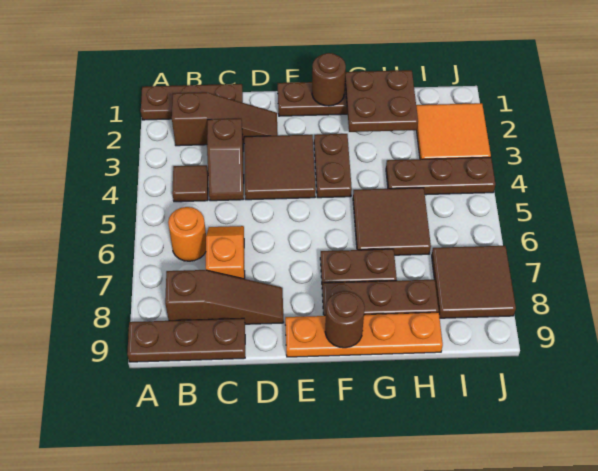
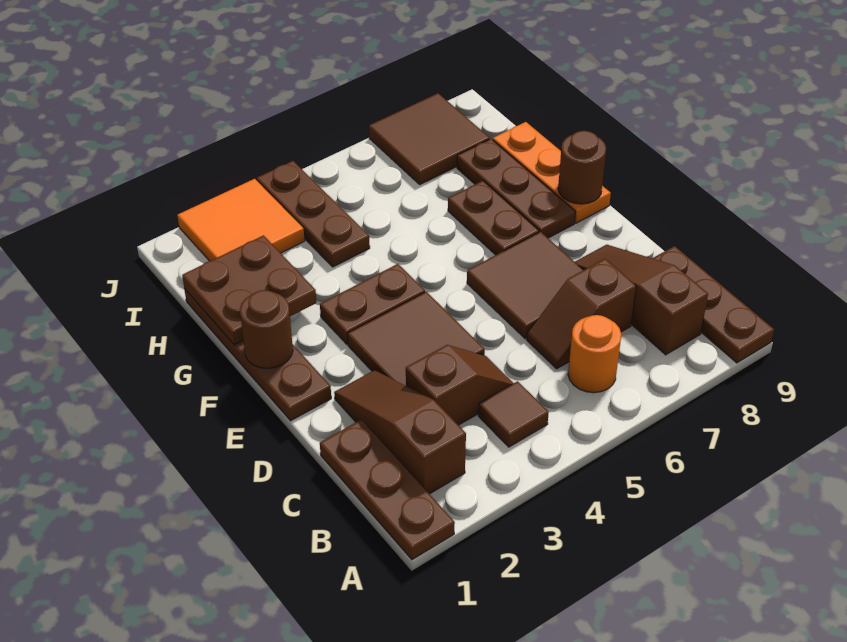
orange slope C6:C7 level 1 top 7 -> brown slope C6:C7 level 1 top 7
orange plate E9:H9 level 1 -> orange plate F9:H9 level 1
brown tile G5:H6 level 1 -> brown tile D6:E7 level 1

